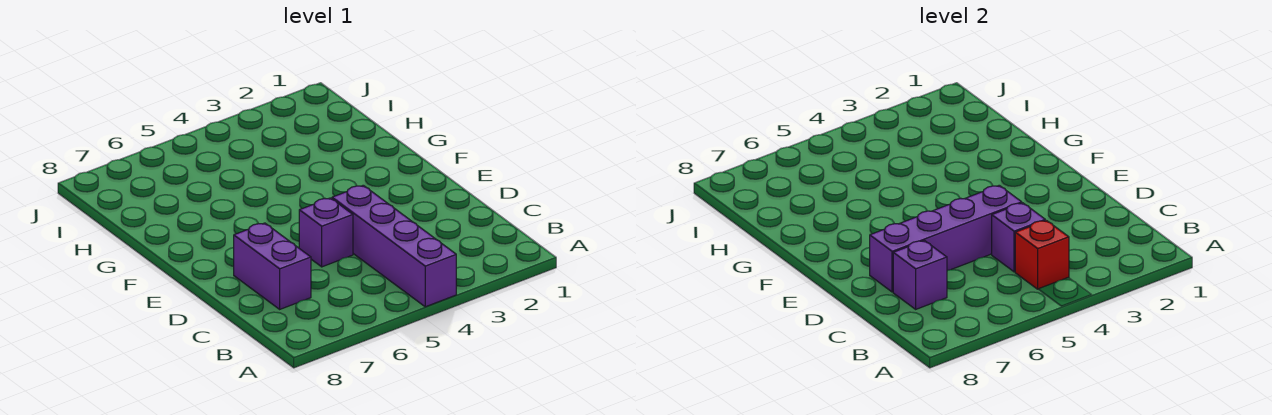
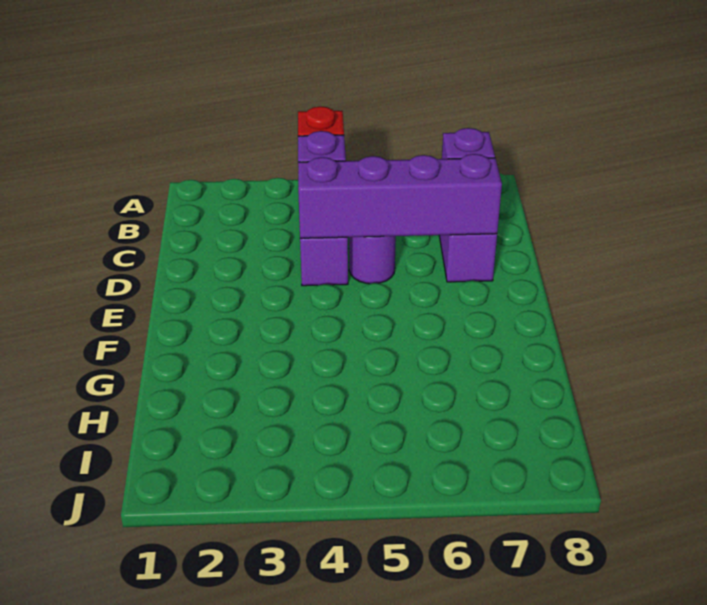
purple brick D5 level 1 -> purple round brick D5 level 1

